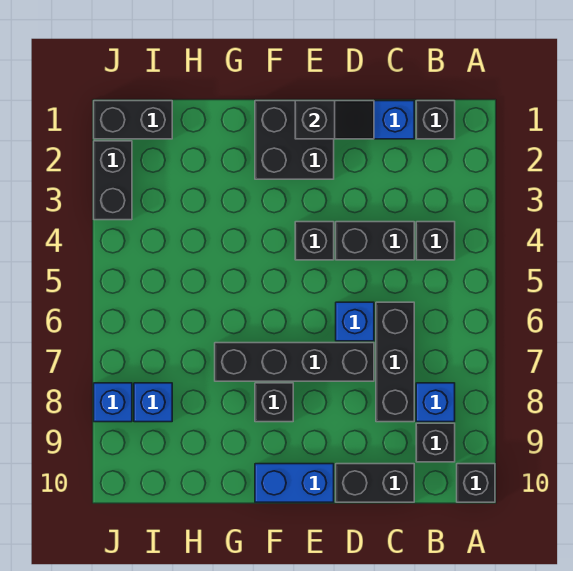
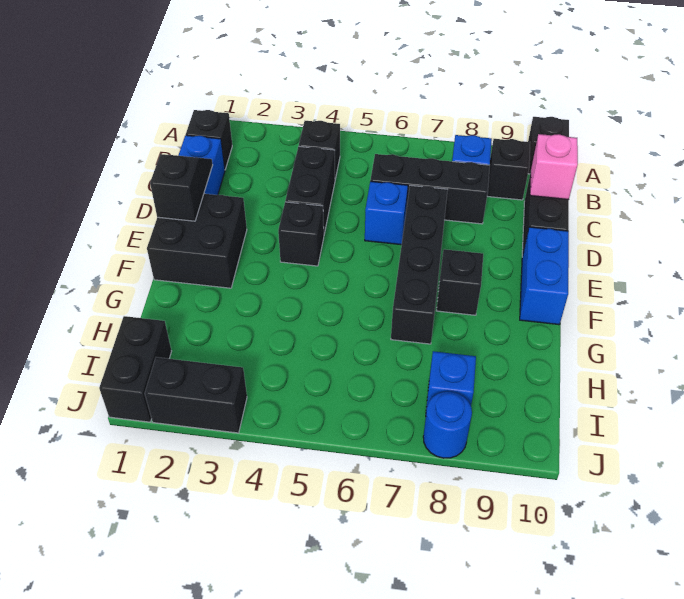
none -> pink brick C10 level 2
blue brick J8 level 1 -> blue round brick J8 level 1

